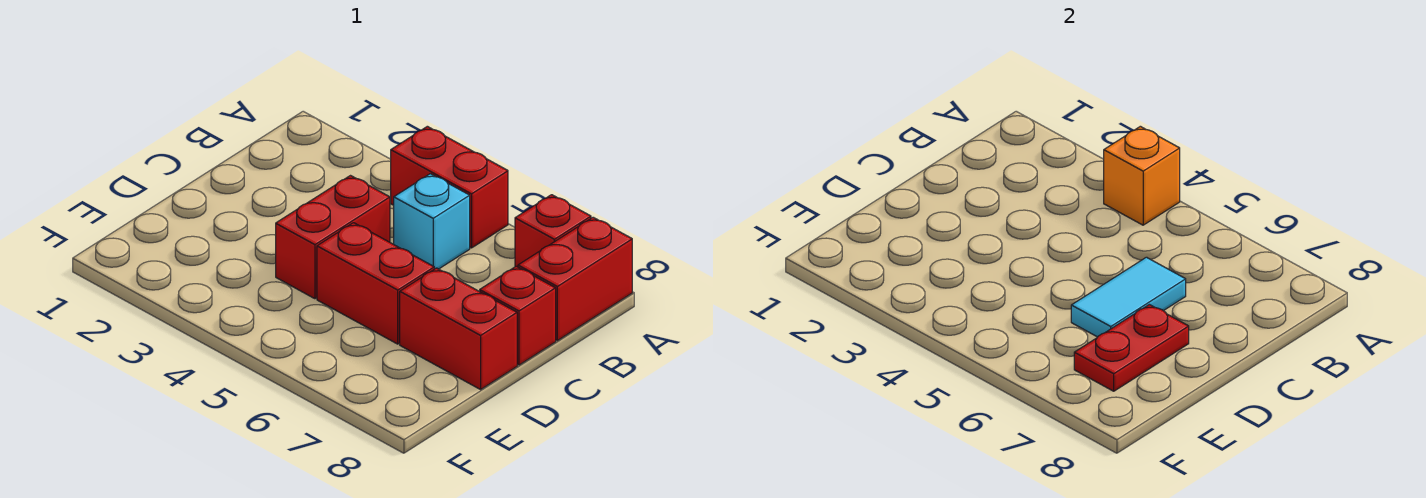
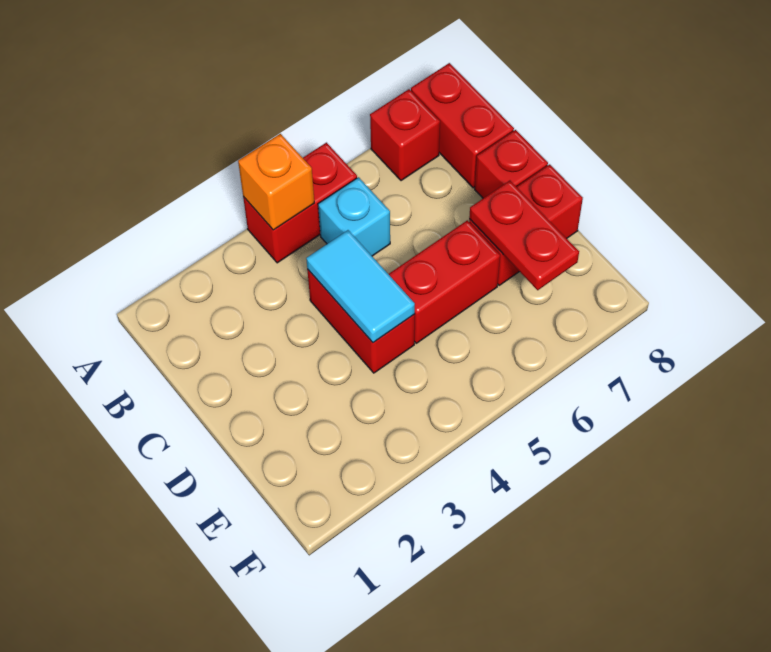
cyan tile C6:D6 level 2 -> cyan tile C4:D4 level 2

